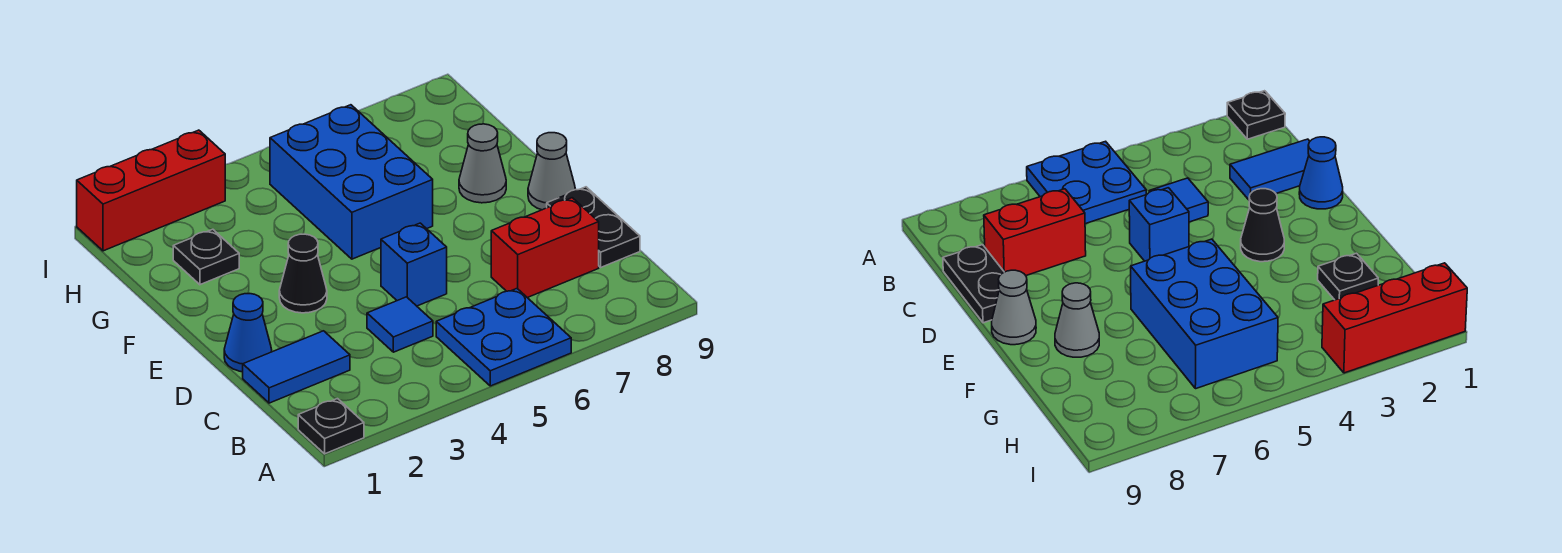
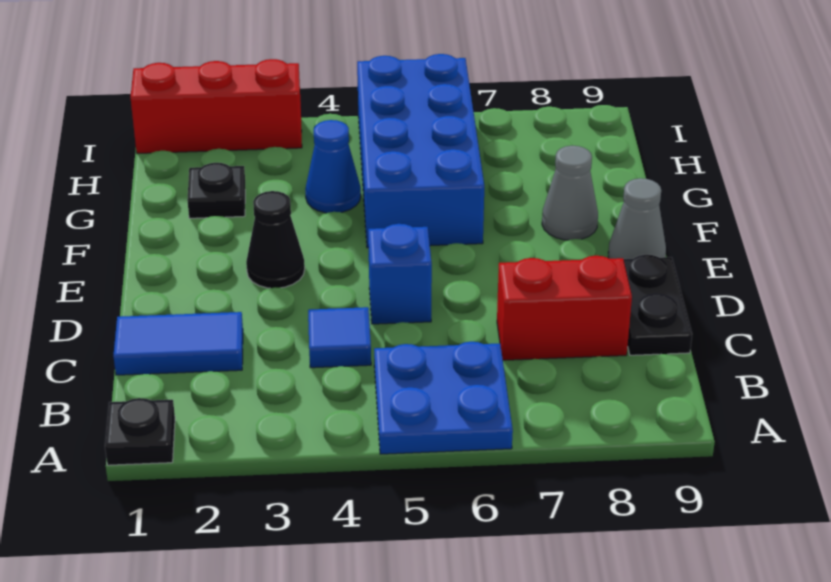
blue cone D1 level 1 -> blue cone G4 level 1
blue brick F5:H6 level 1 -> blue brick F5:I6 level 1

